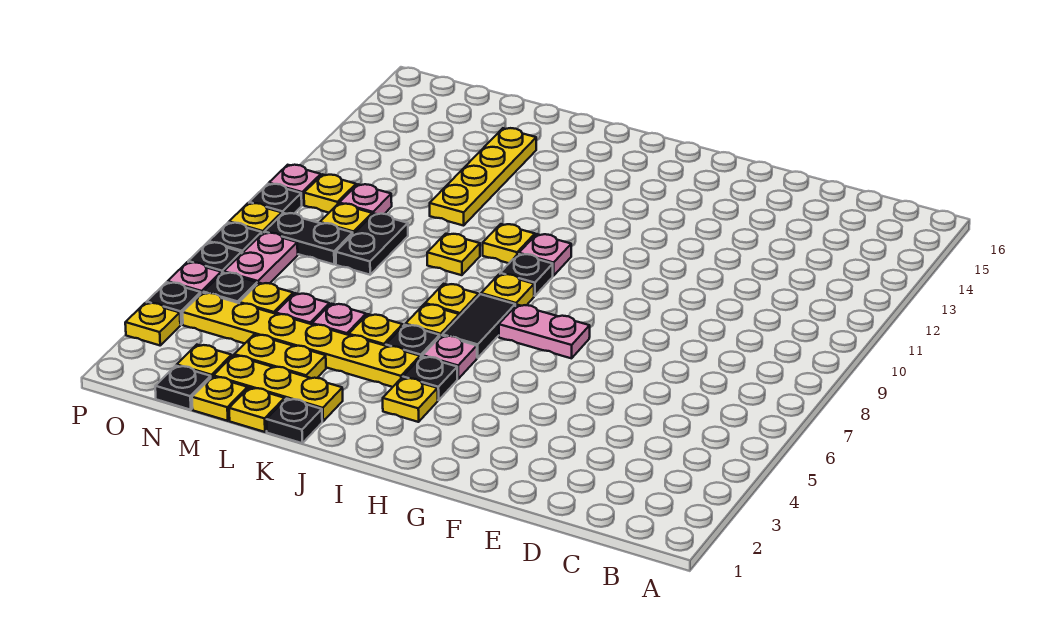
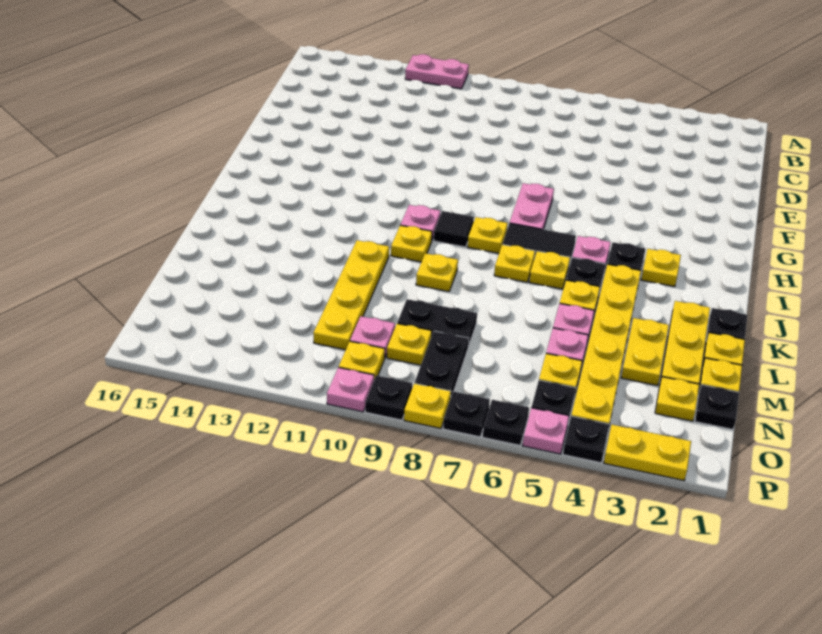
black plate I9 level 1 -> black tile I9 level 1
yellow plate L11:L14 level 1 -> yellow plate K11:N11 level 1
pink plate O6:O7 level 1 -> pink plate A11:A12 level 1
yellow plate P3 level 1 -> yellow plate P2:P3 level 1

